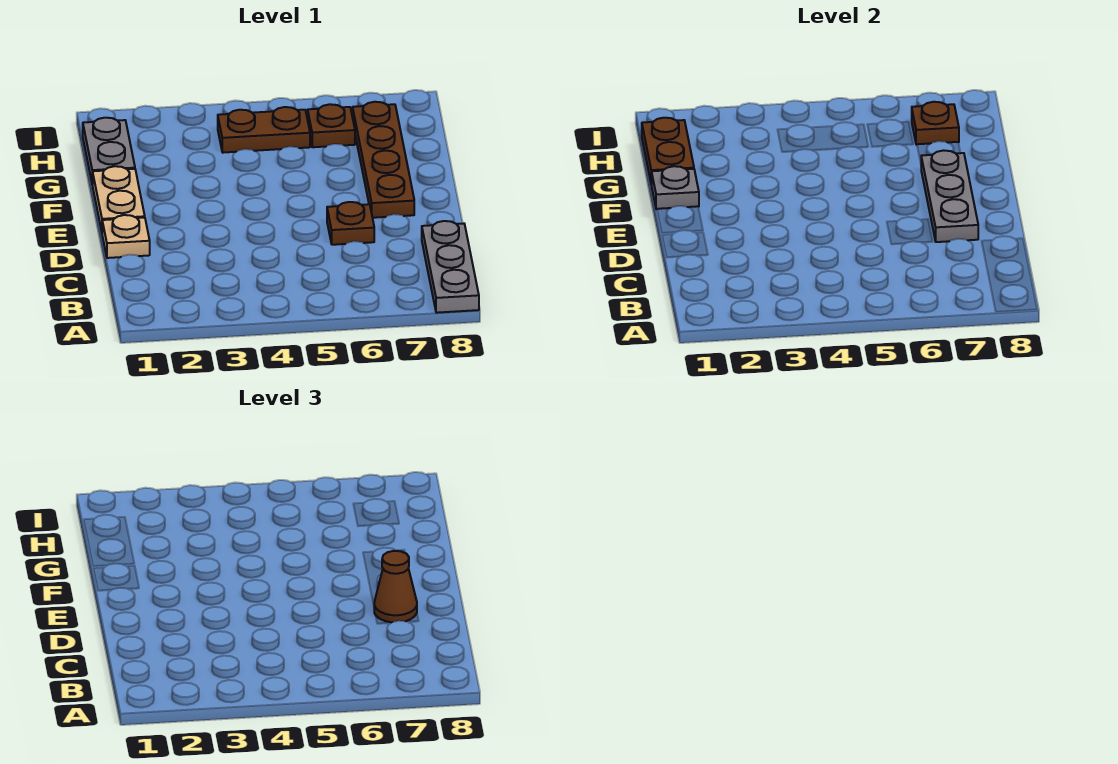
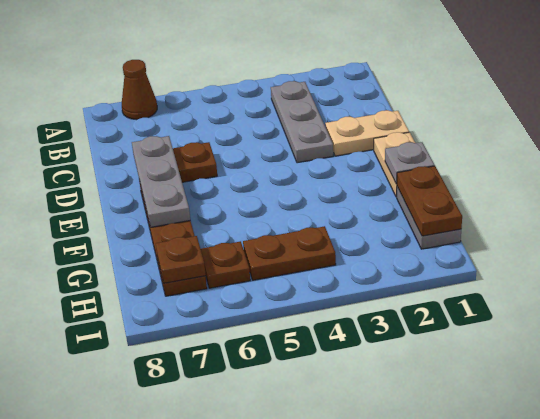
grey plate A8:C8 level 1 -> grey plate B3:D3 level 1
tan plate D1 level 1 -> tan plate D1:D2 level 1
brown cone D7 level 3 -> brown cone A7 level 1

